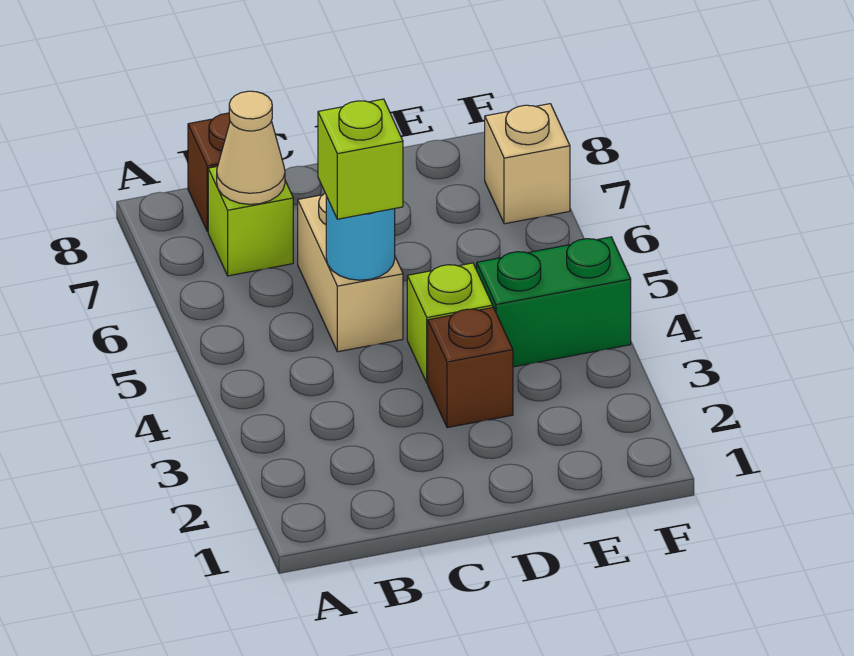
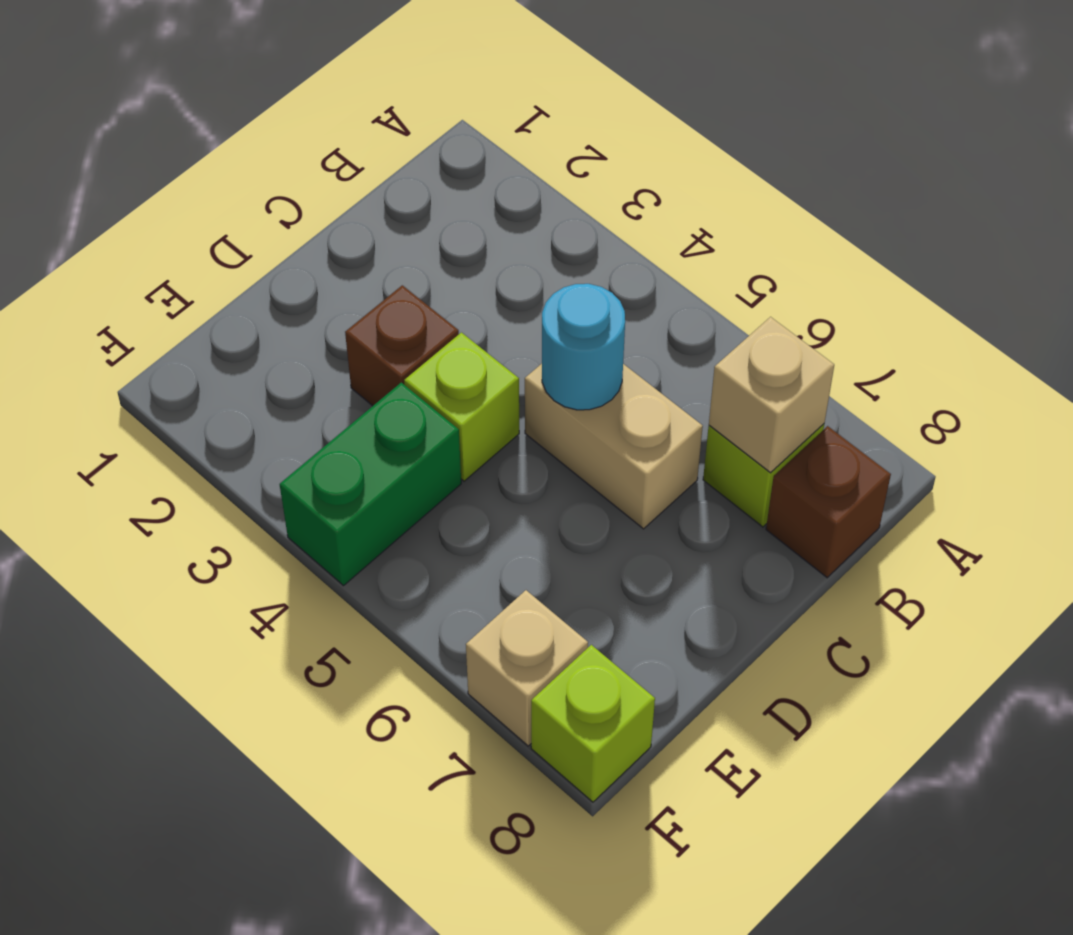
tan cone B7 level 2 -> tan brick B7 level 2
lime brick C5 level 3 -> lime brick F8 level 1

